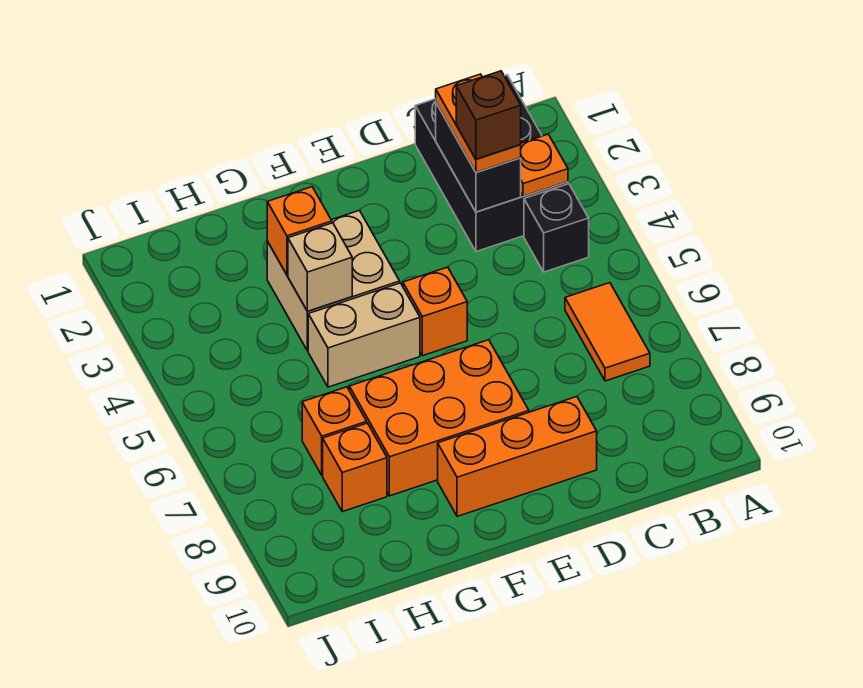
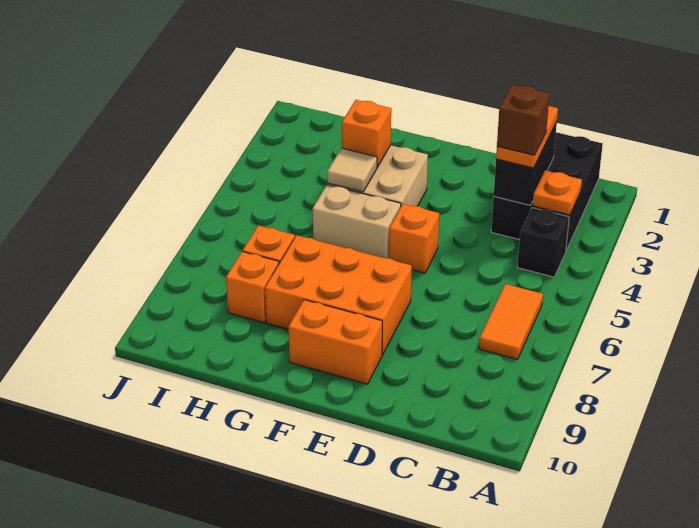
orange brick D9:F9 level 1 -> orange brick E9:F9 level 1
tan brick G4 level 2 -> tan tile G4 level 2

